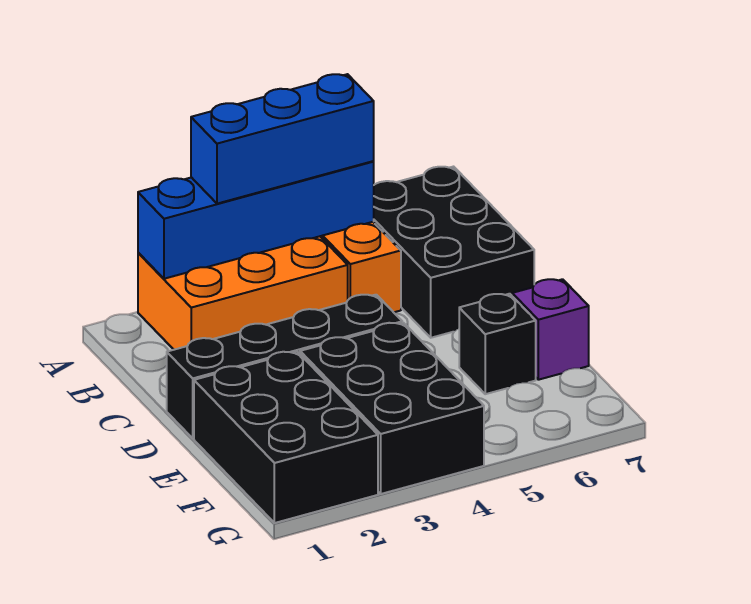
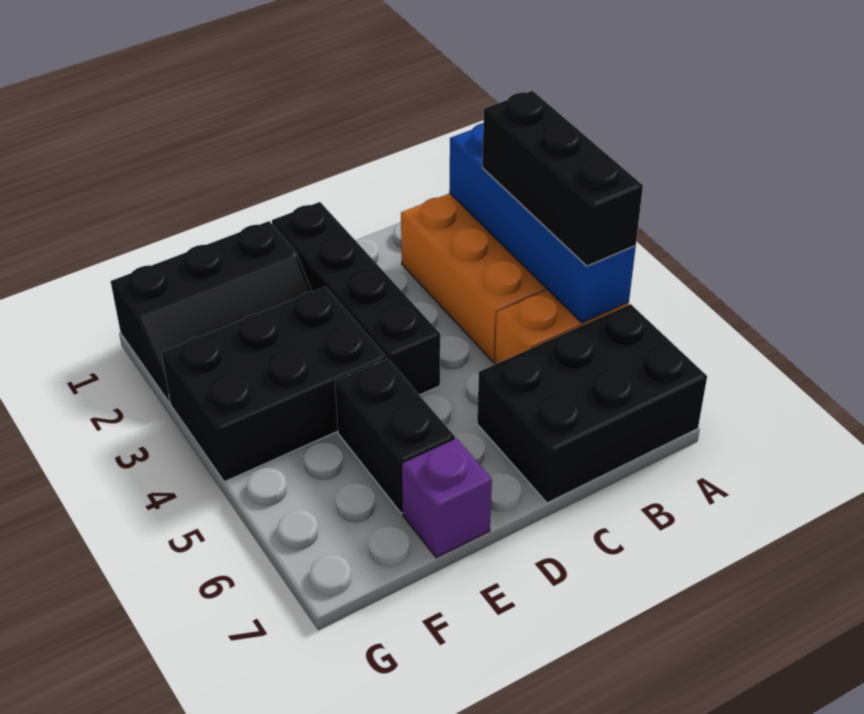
blue brick A3:A5 level 3 -> black brick A3:A5 level 3
black brick E1:G2 level 1 -> black slope E1:G2 level 1 top 1
black brick E6 level 1 -> black brick E5:E6 level 1

